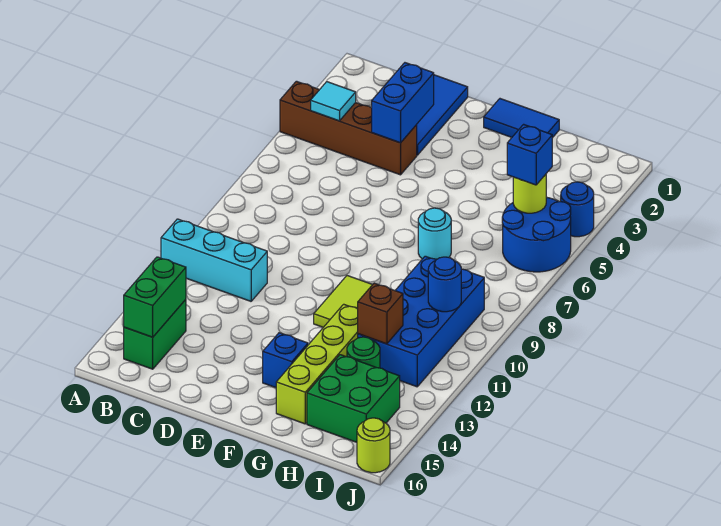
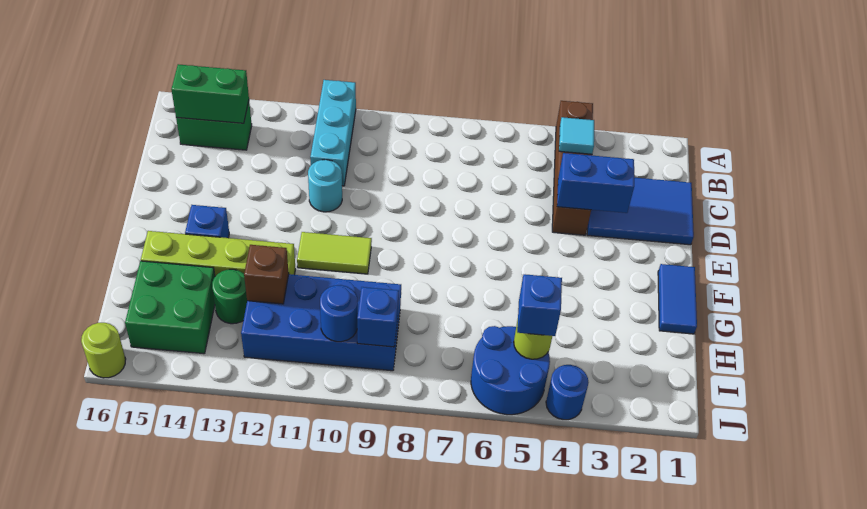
cyan round brick G7 level 1 -> cyan round brick D11 level 1
none -> blue brick I9 level 2

